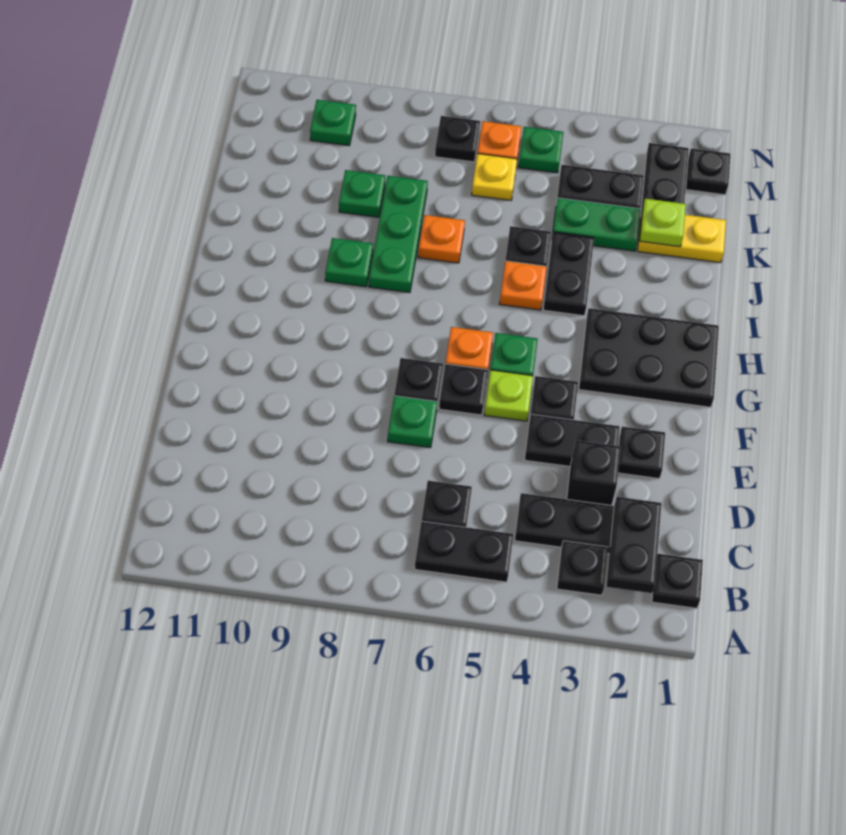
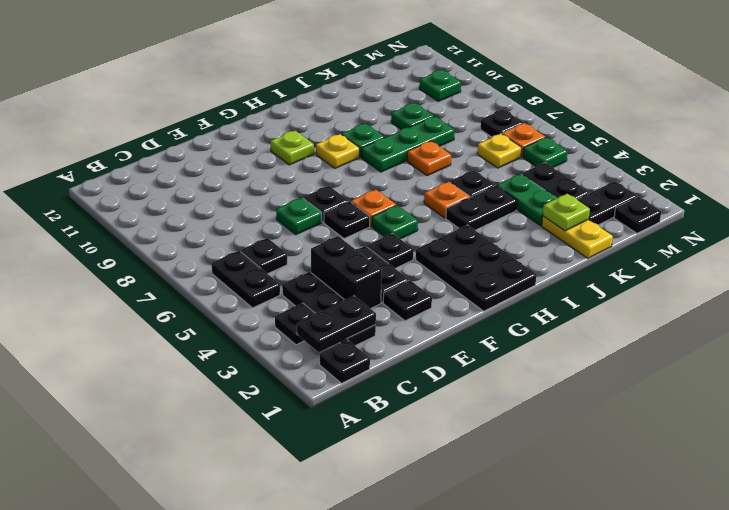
black brick D3 level 1 -> black brick D3:D4 level 1
lime plate F5 level 1 -> lime plate G10 level 1
none -> yellow plate H9 level 1

